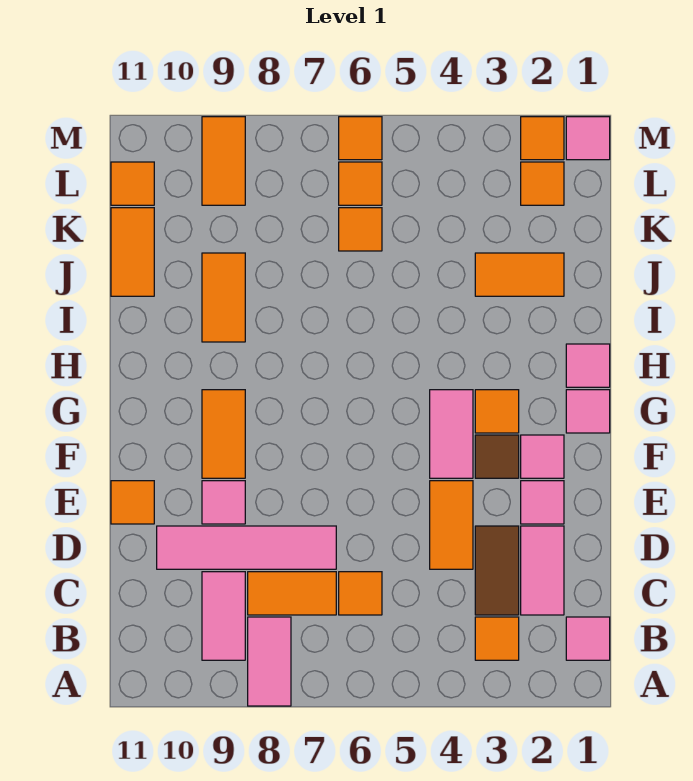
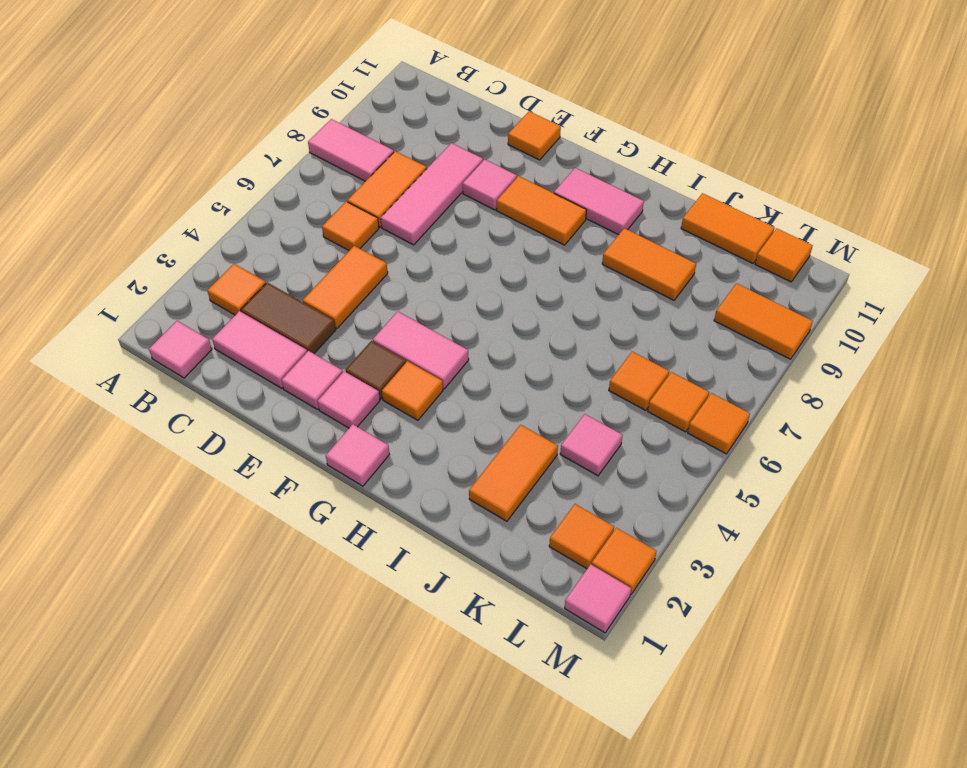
pink tile B9:C9 level 1 -> pink tile G10:H10 level 1
orange tile D4:E4 level 1 -> orange tile D4:D5 level 1
pink tile D7:D10 level 1 -> pink tile D7:D9 level 1
pink tile H1 level 1 -> pink tile K4 level 1

